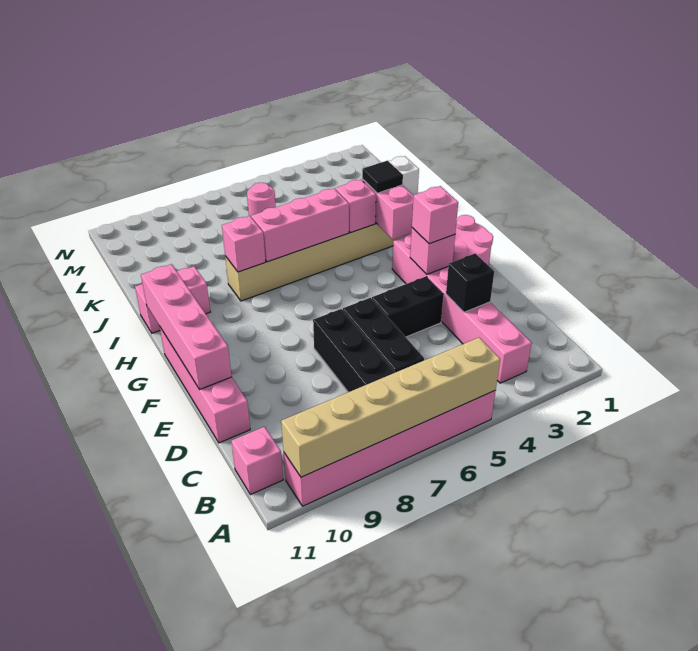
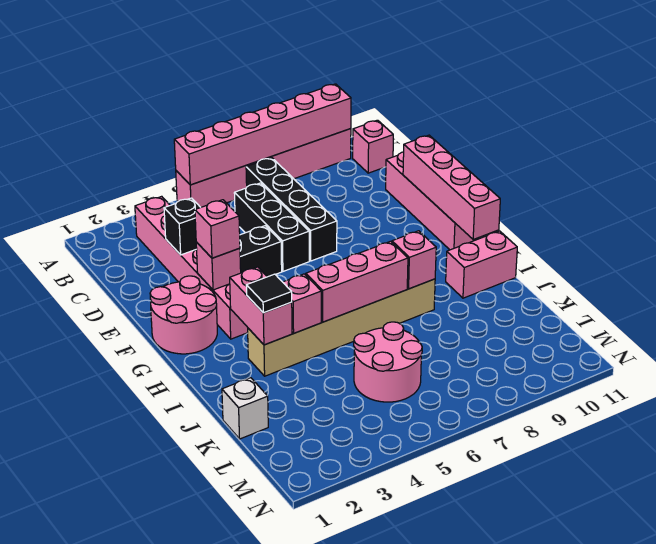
tan brick A5:A10 level 2 -> pink brick A5:A10 level 2
pink round brick L6 level 1 -> pink round brick K5:L6 level 1

